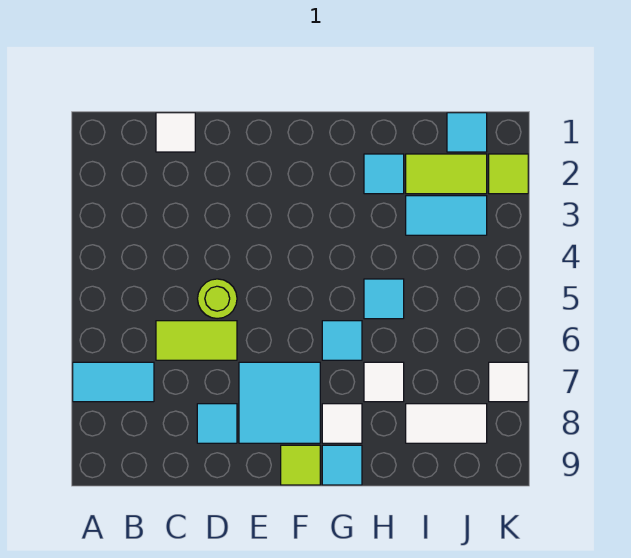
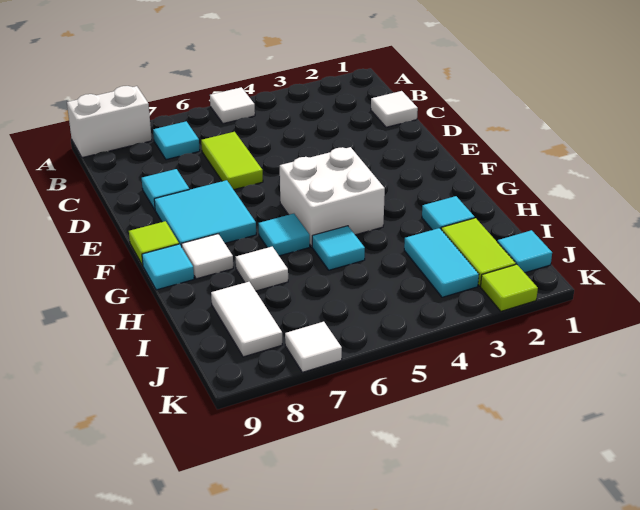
none -> white tile A5 level 1
cyan tile A7:B7 level 1 -> cyan tile B7 level 1
none -> white brick A8:A9 level 1
lime round brick D5 level 1 -> none
none -> white brick F4:G5 level 1

